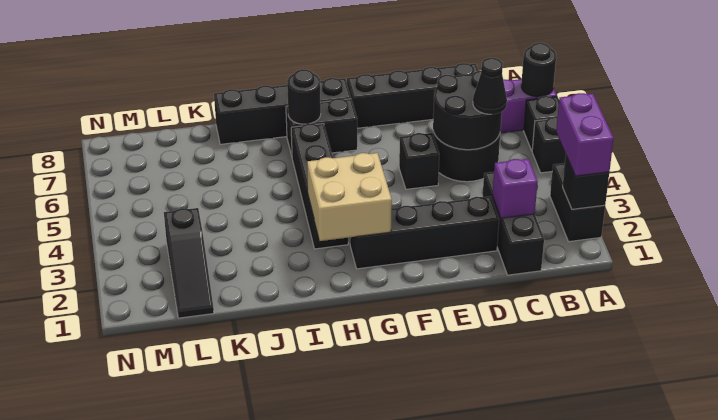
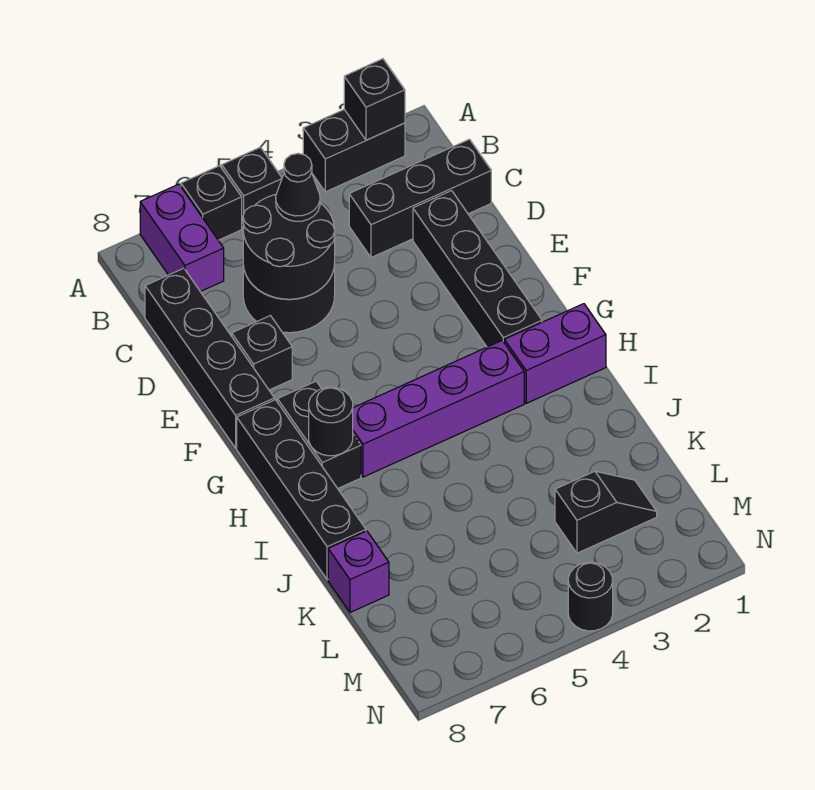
purple brick A2:A3 level 3 -> purple brick H1:H2 level 1
black round brick A7 level 2 -> black round brick N4 level 1
purple brick C2 level 2 -> purple brick K8 level 1
black brick E5 level 1 -> black brick E7 level 1
tan brick G2:H3 level 2 -> none
black brick H3:H6 level 1 -> purple brick H3:H6 level 1
black slope L1:L3 level 1 top 3 -> black slope L2:L3 level 1 top 3

